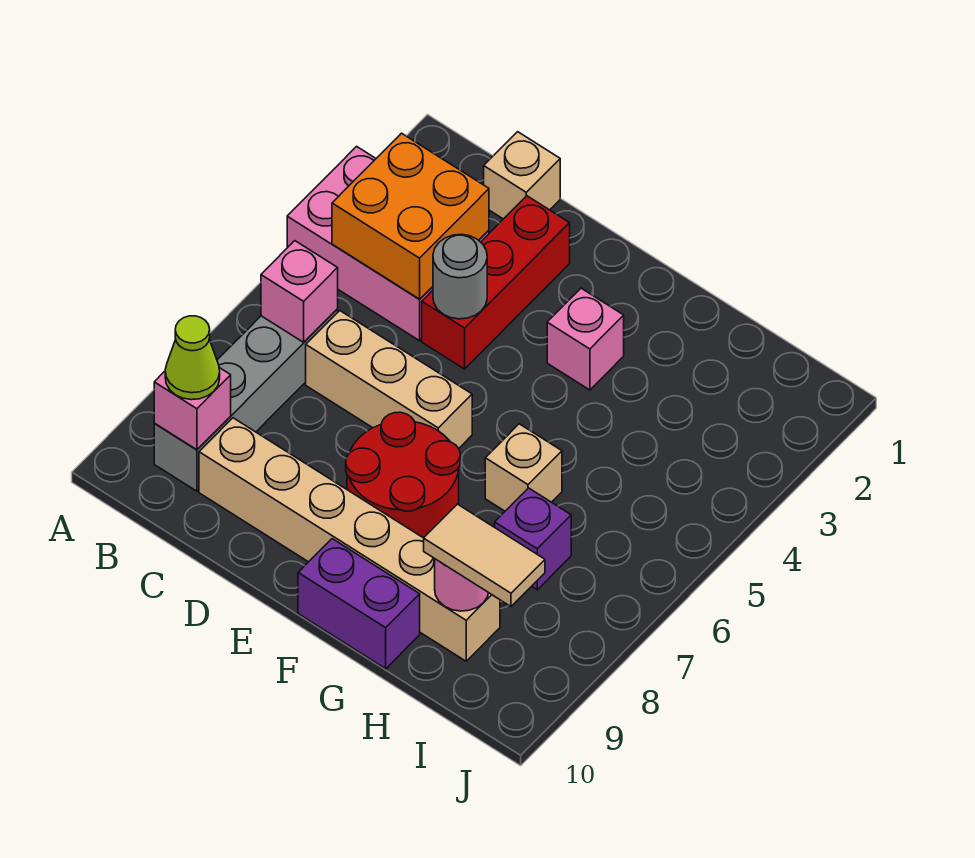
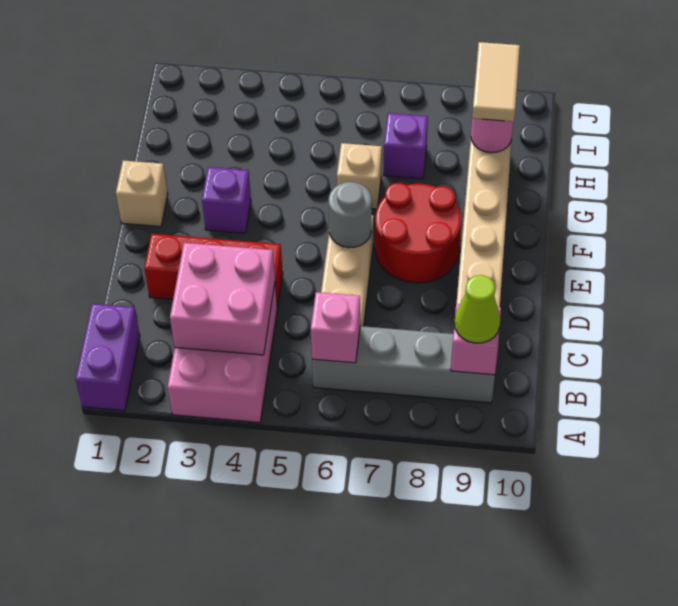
orange brick B3:C4 level 2 -> pink brick B3:C4 level 2
tan brick C1 level 1 -> tan brick F1 level 1
grey round brick D4 level 2 -> grey round brick E6 level 2
pink brick F3 level 1 -> purple brick F3 level 1
purple brick F10:G10 level 1 -> purple brick A1:B1 level 1

